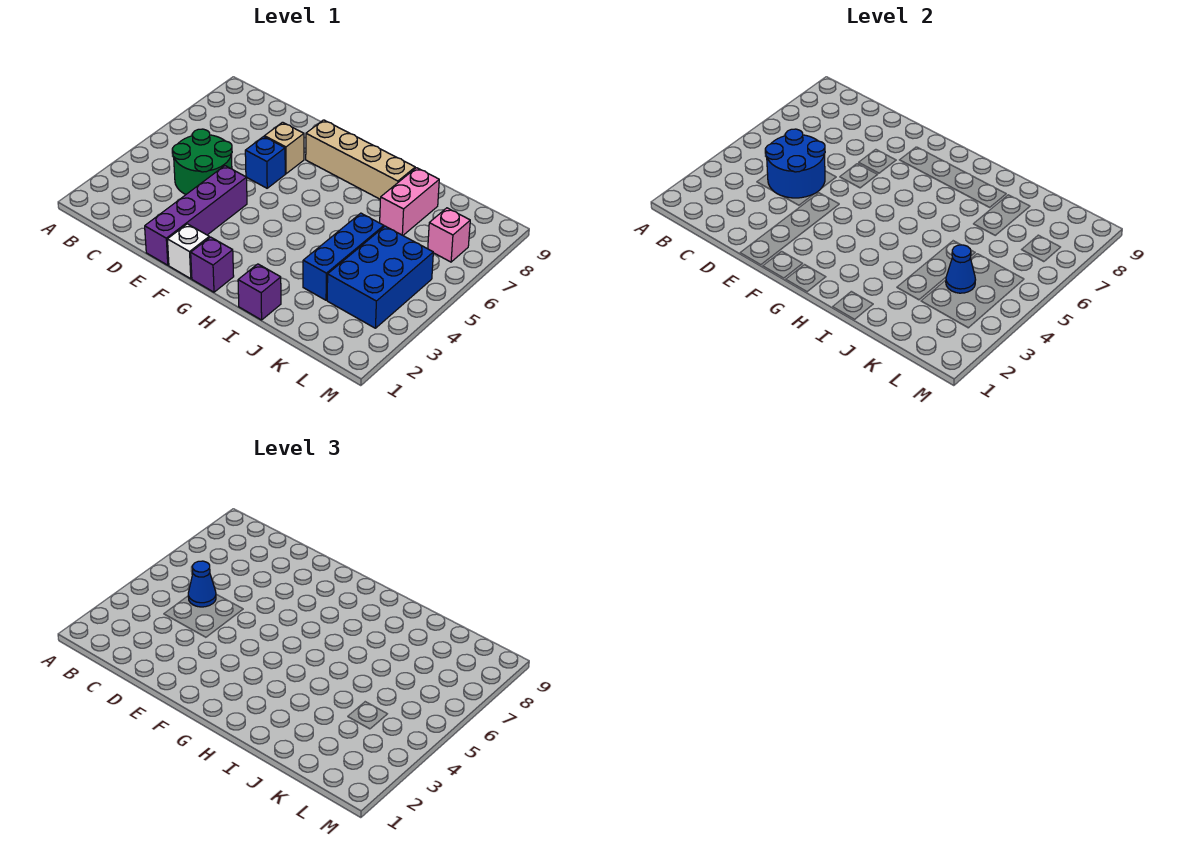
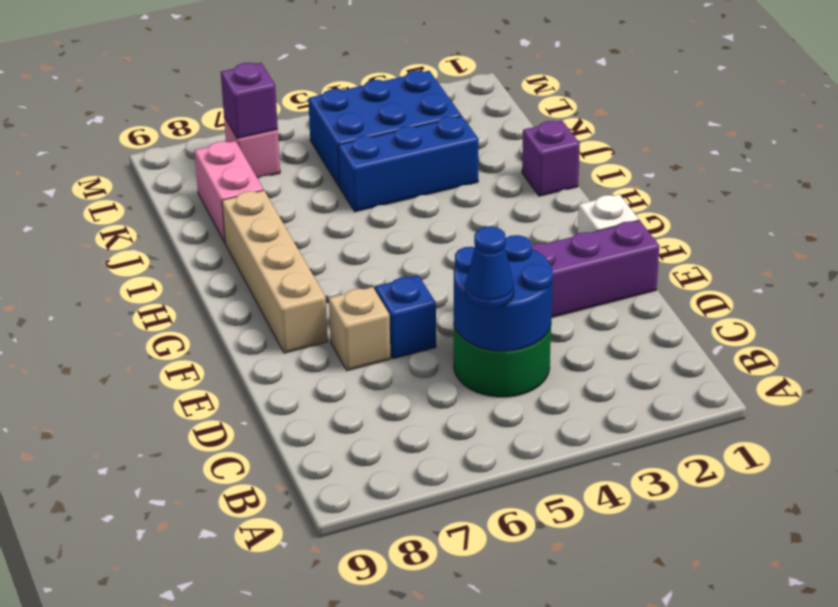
purple brick G1 level 1 -> purple brick L7 level 2
pink brick J7:J8 level 1 -> pink brick J8:K8 level 1
blue cone K4 level 2 -> none

